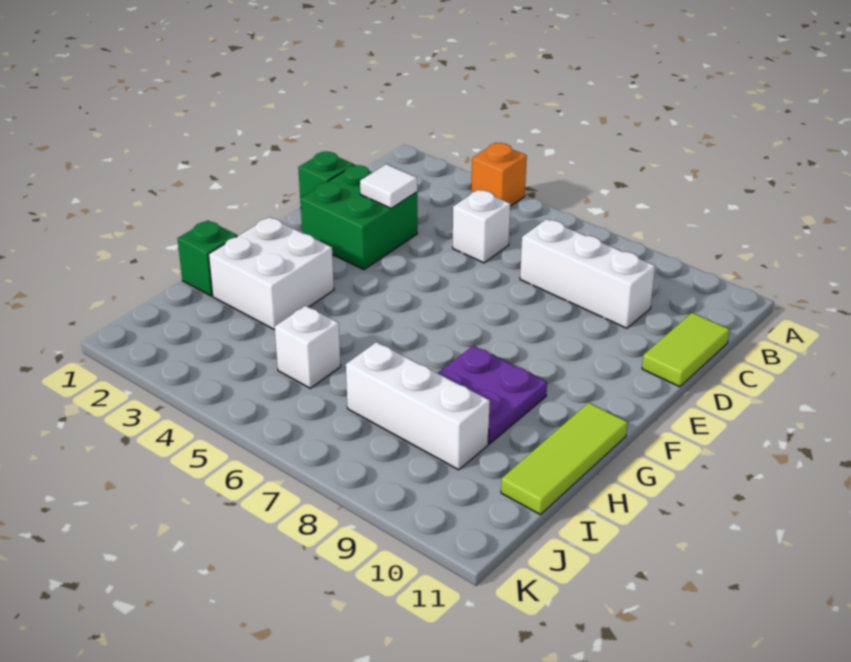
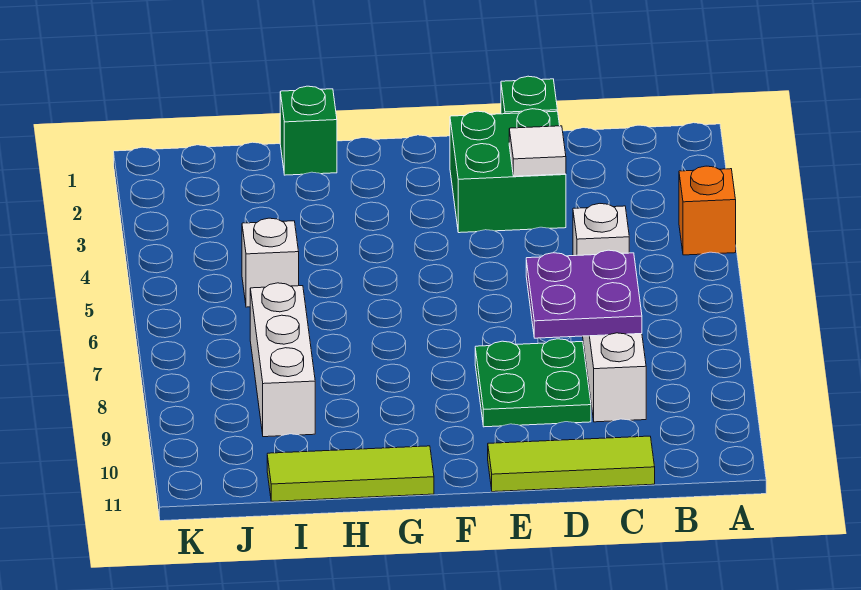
lime tile C11:D11 level 1 -> lime tile C11:E11 level 1
none -> green plate D8:E9 level 1
white brick G2:H3 level 1 -> none
purple plate G8:H9 level 1 -> purple plate C7:D8 level 2

